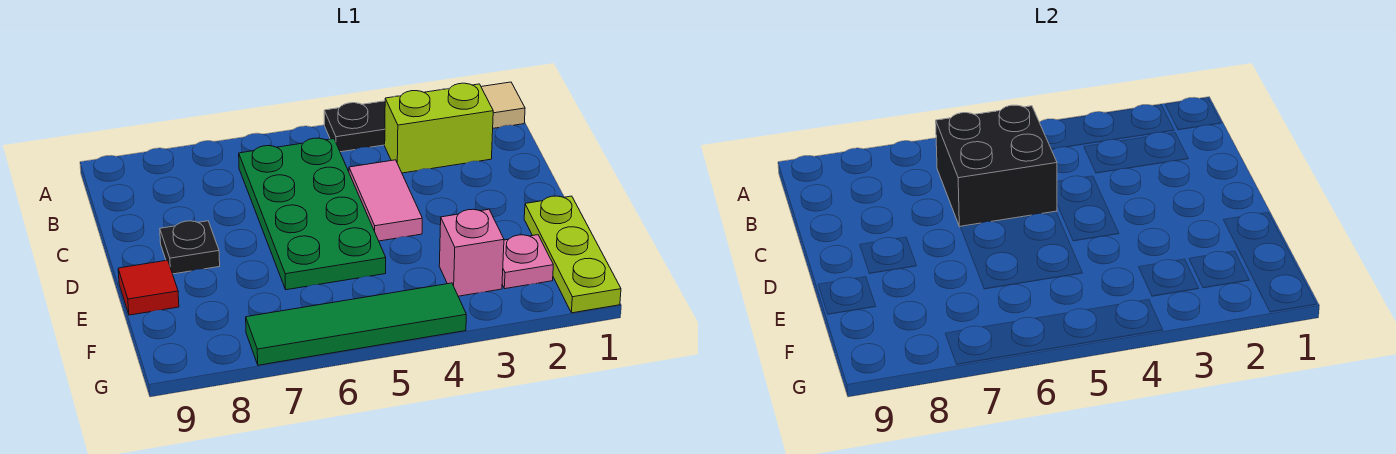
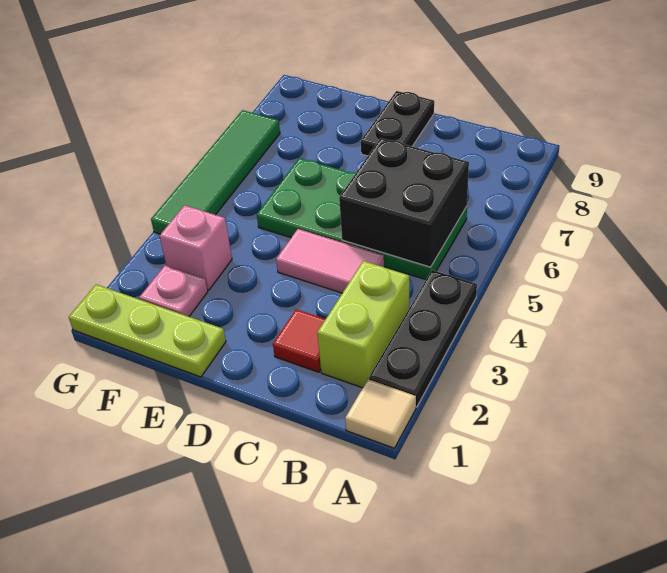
black plate D8 level 1 -> black plate D8:D9 level 1
red tile E9 level 1 -> red tile C2 level 1

